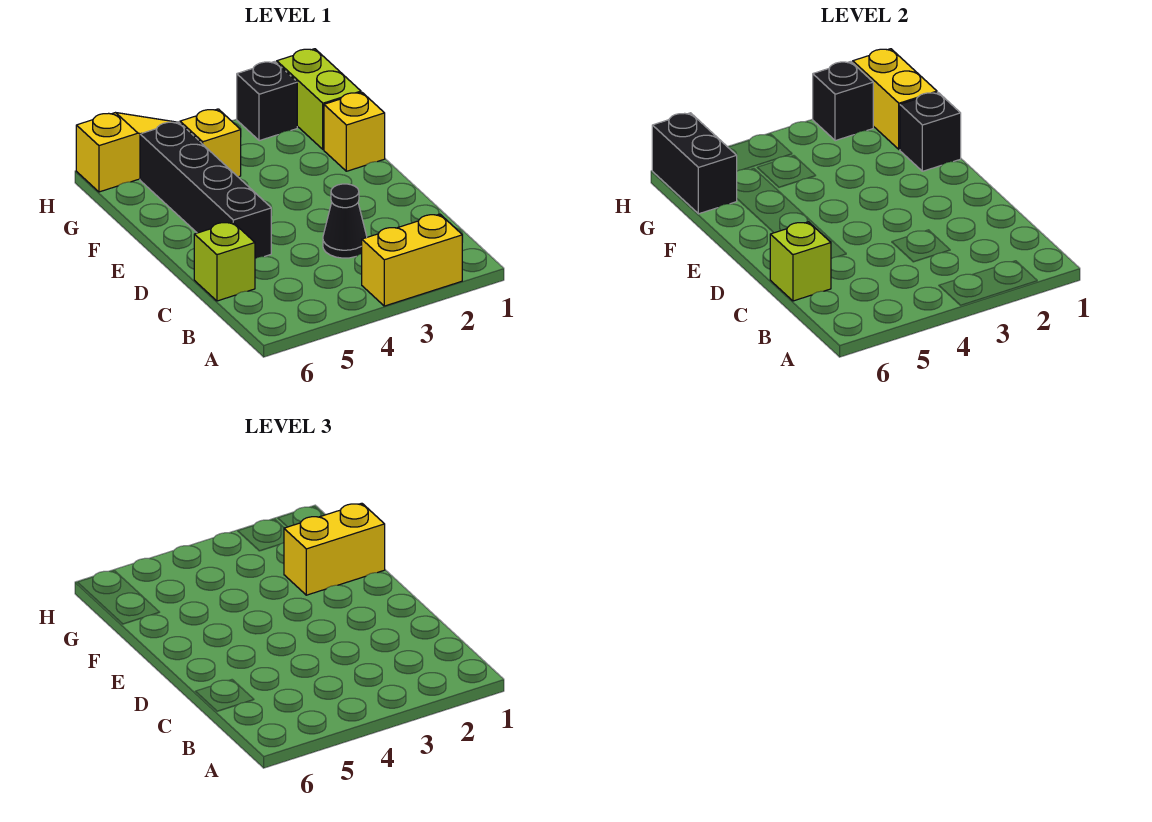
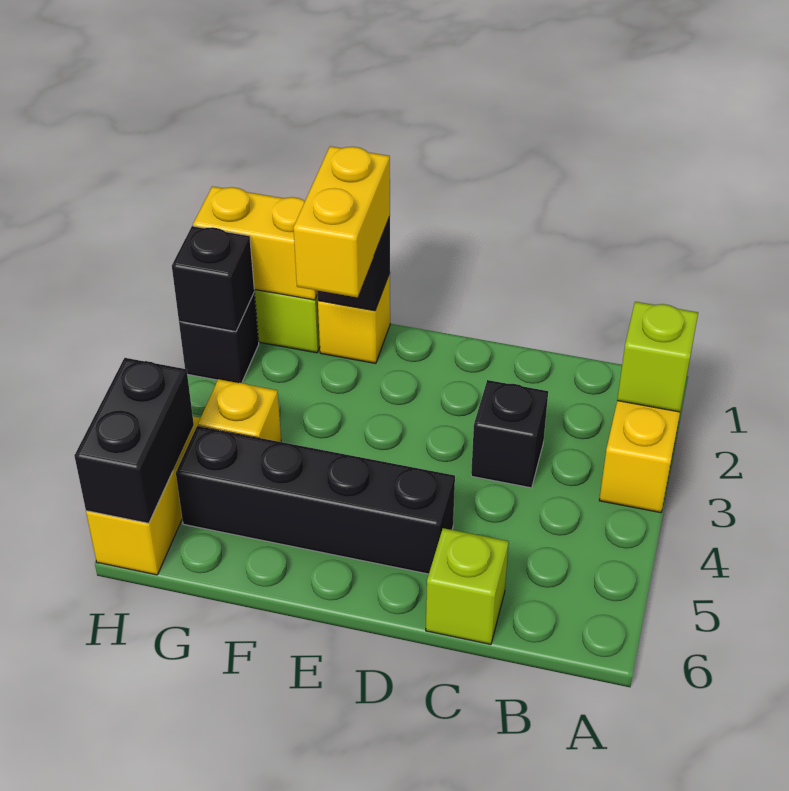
black cone C3 level 1 -> black brick C3 level 1
lime brick C6 level 2 -> lime brick A2 level 2
black brick G6:H6 level 2 -> black brick H5:H6 level 2

